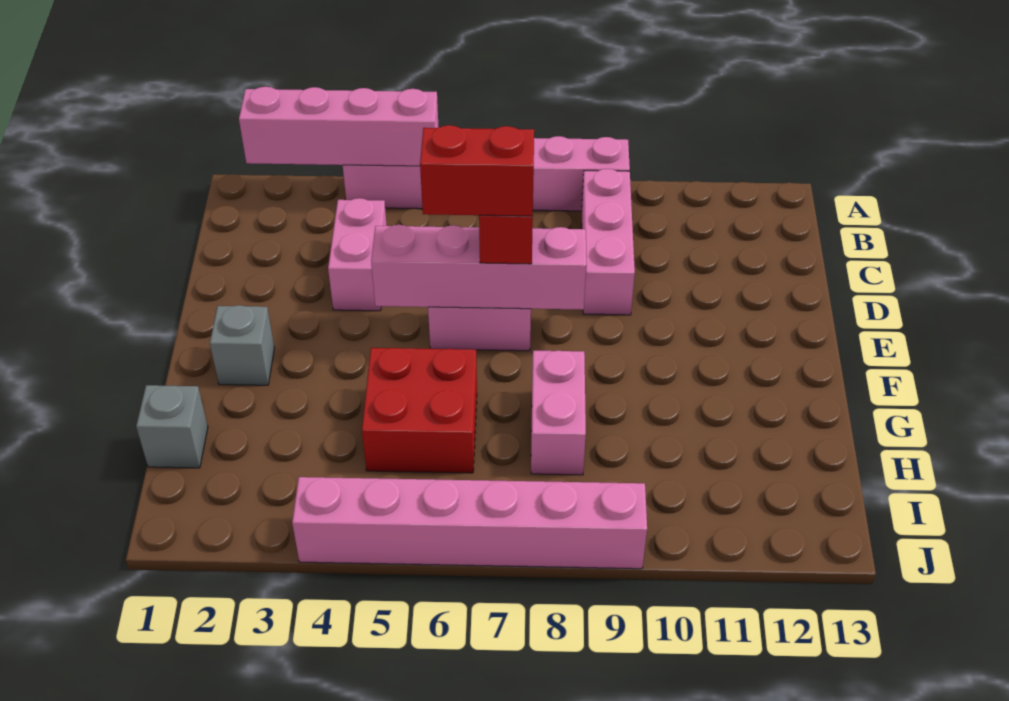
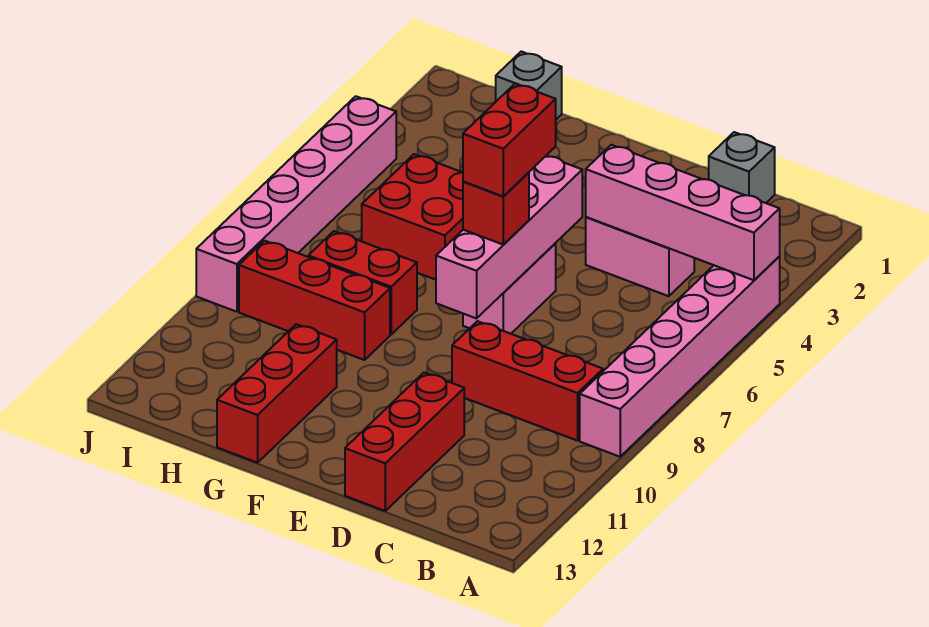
pink brick A2:A5 level 2 -> pink brick A4:D4 level 2
pink brick B9:D9 level 1 -> red brick B9:D9 level 1
none -> red brick D11:D13 level 1
grey brick F2 level 1 -> grey brick C1 level 1
pink brick G8:H8 level 1 -> red brick G8:H8 level 1
none -> red brick G9:I9 level 1
none -> red brick G11:G13 level 1

